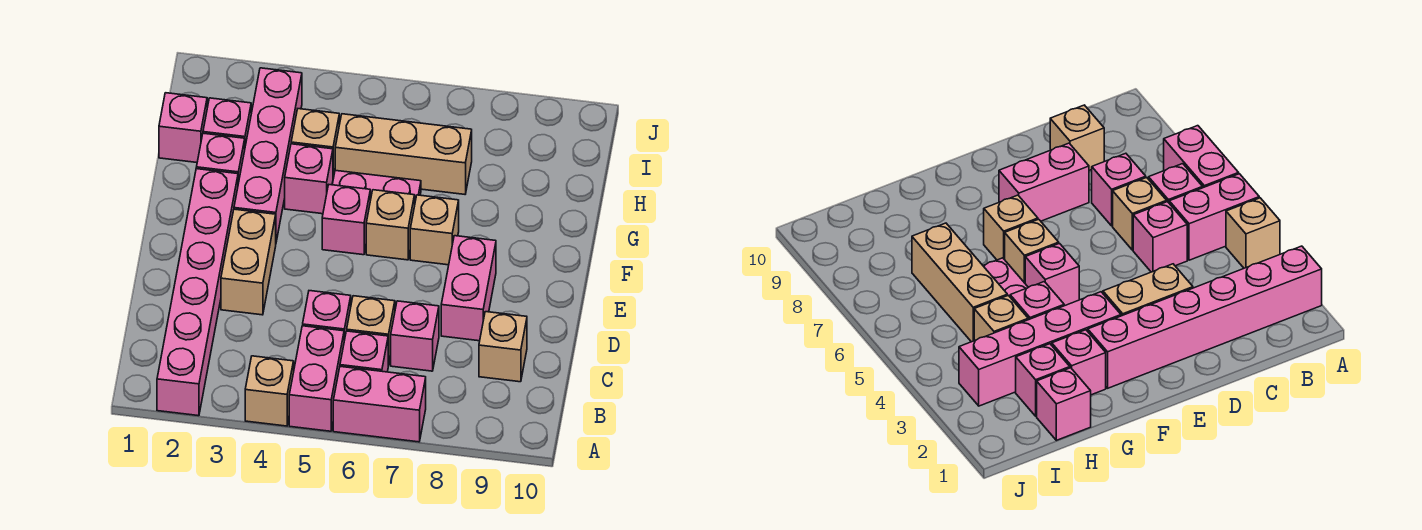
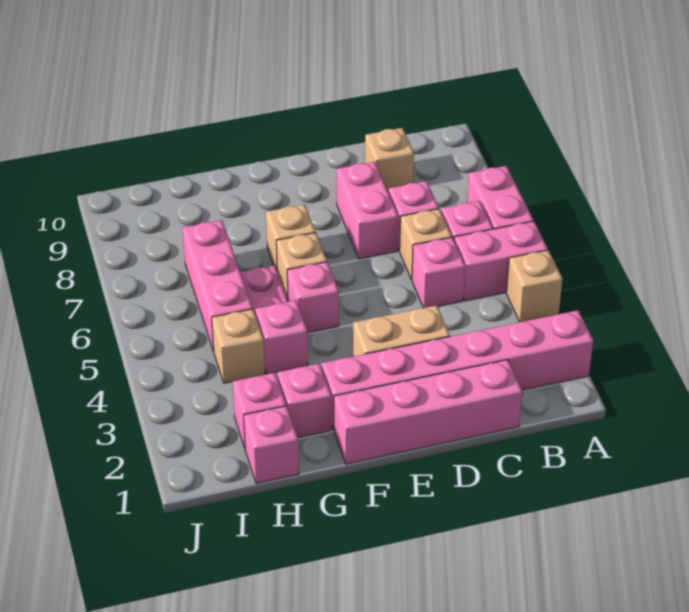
pink brick D8:E8 level 1 -> pink brick D7:D8 level 1
pink brick F3:I3 level 1 -> pink brick C1:F1 level 1
tan brick H5:H7 level 1 -> pink brick H5:H7 level 1

